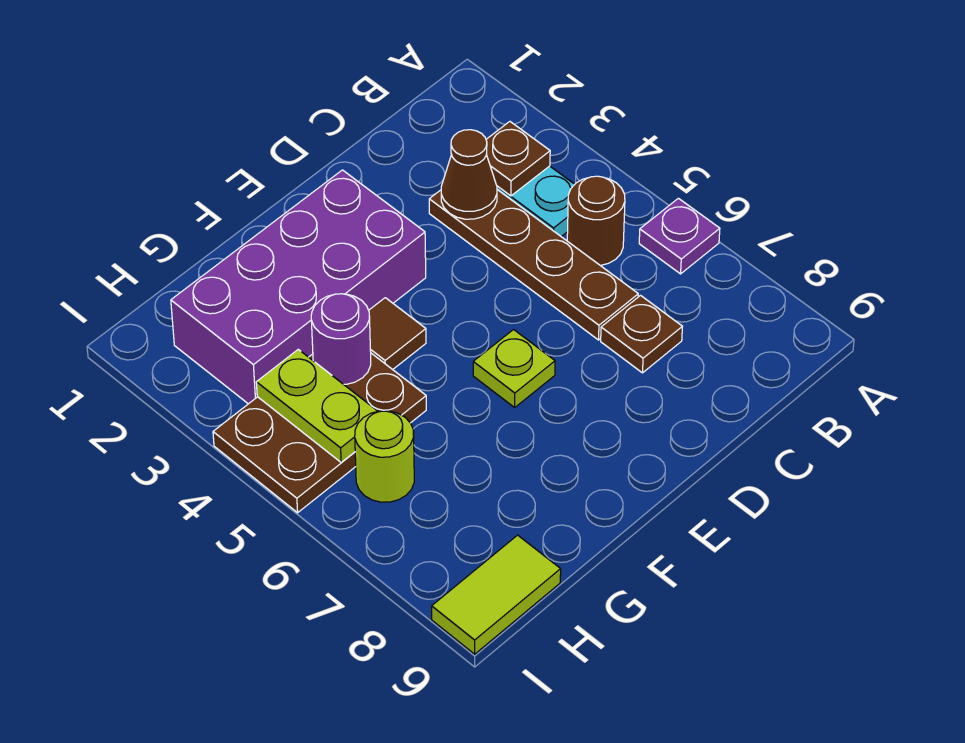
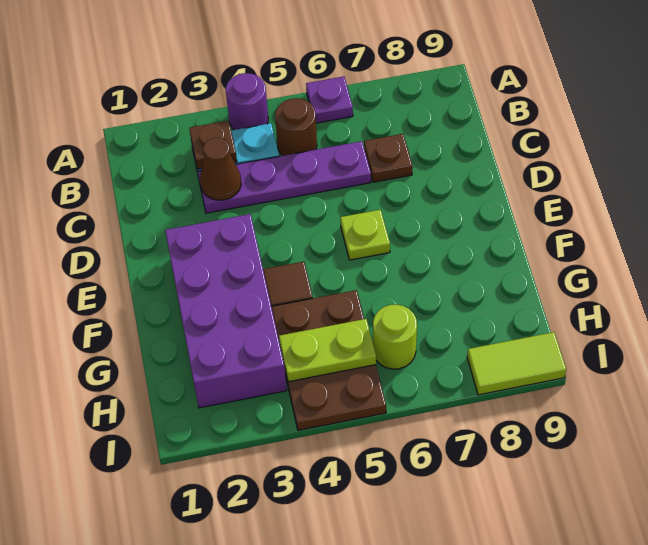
brown plate C3:C6 level 1 -> purple plate C3:C6 level 1
purple round brick G4 level 2 -> purple round brick A4 level 1
lime tile H9:I9 level 1 -> lime tile I8:I9 level 1

